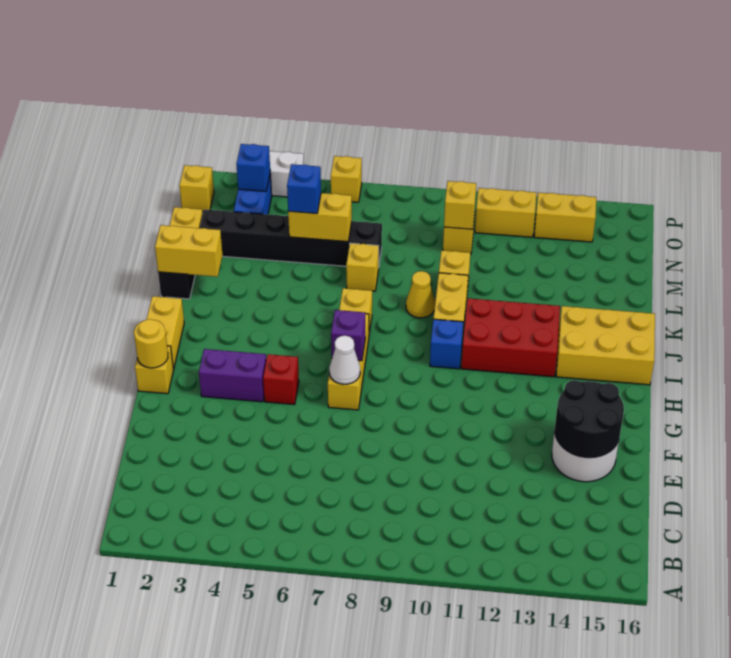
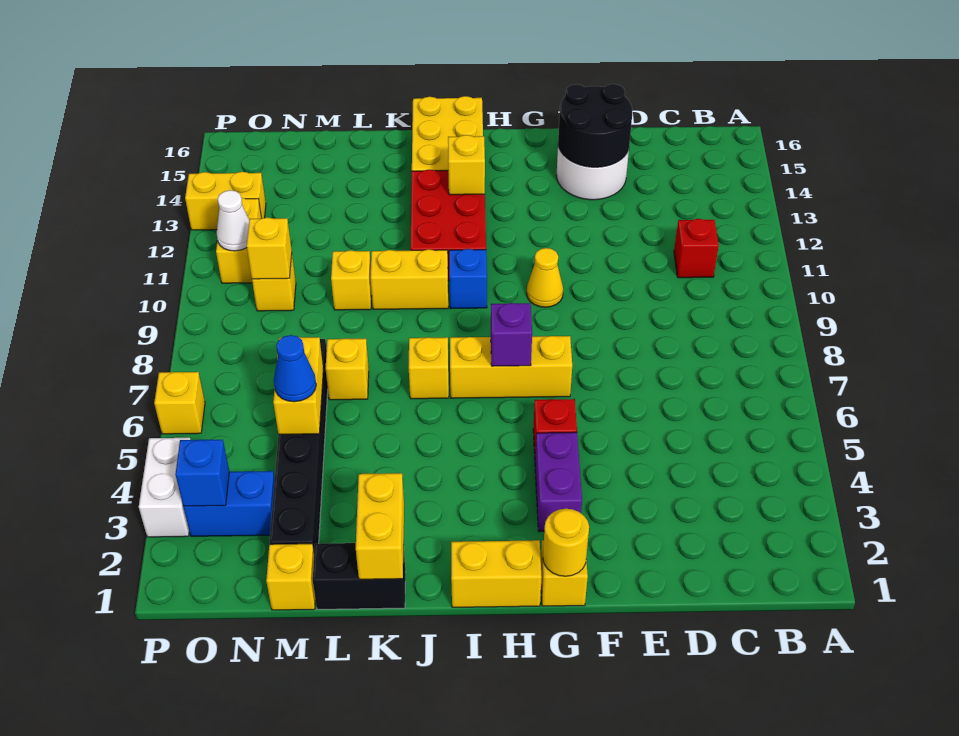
none -> red brick C11 level 1
white cone G7 level 2 -> white cone O11 level 2
yellow cone K9 level 1 -> yellow cone G10 level 1
blue brick M5 level 3 -> blue cone M5 level 3
yellow brick O1 level 1 -> yellow brick I13 level 2
yellow brick O13:O14 level 1 -> yellow brick O13:P13 level 1

